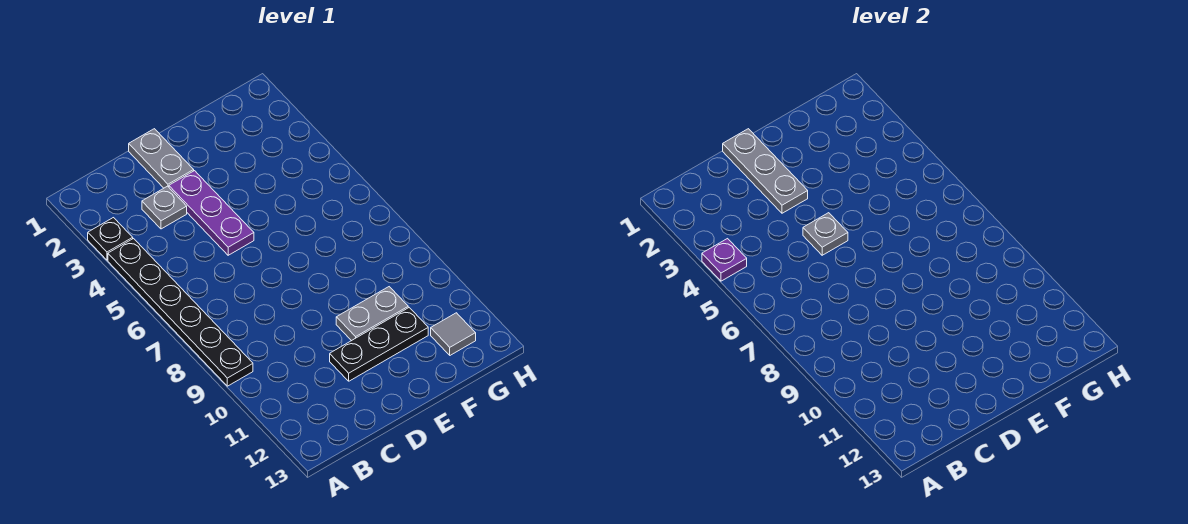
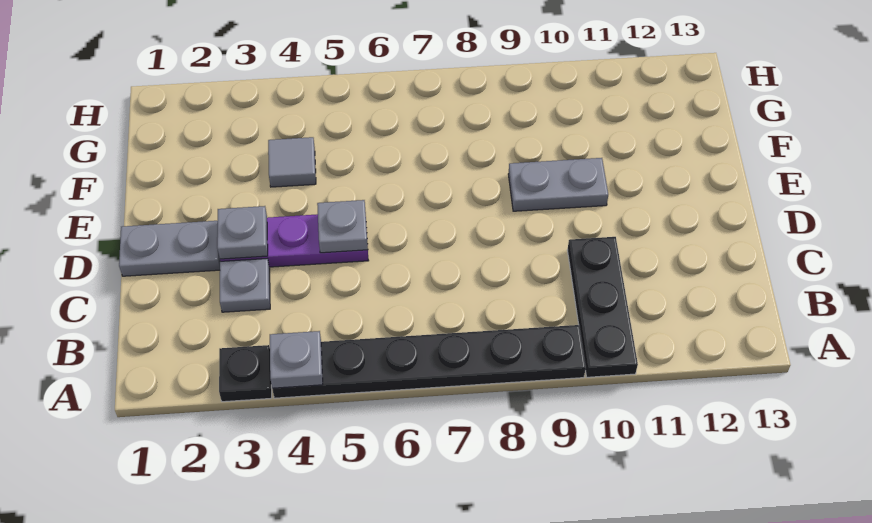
purple plate A4 level 2 -> grey plate A4 level 2
grey plate D1:D3 level 2 -> grey plate D3 level 2
black plate D11:F11 level 1 -> black plate A10:C10 level 1
grey plate E10:F10 level 1 -> grey plate E9:E10 level 1
grey tile G12 level 1 -> grey tile F4 level 1

